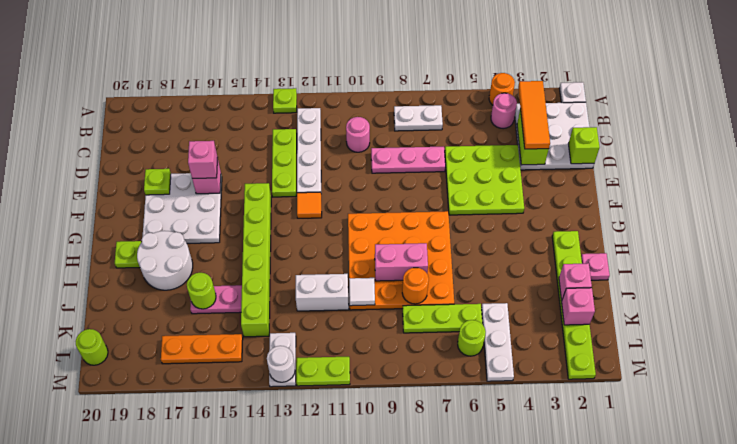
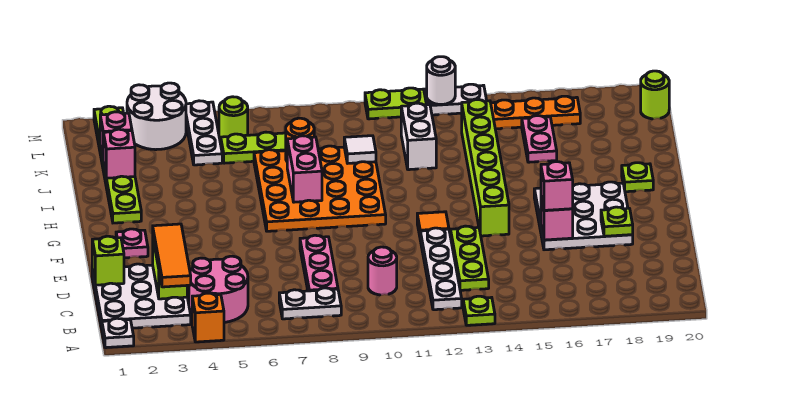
orange round brick A4 level 1 -> orange brick A4 level 1
pink round brick B4 level 1 -> pink round brick B4:C5 level 1
lime plate D4:F6 level 1 -> none
pink plate D7:D9 level 1 -> pink plate C8:E8 level 1
white round brick H17:I18 level 1 -> white round brick L3:M4 level 1
pink plate I1 level 1 -> pink plate F2 level 1
pink brick I8:I9 level 2 -> pink brick H8:I8 level 2
white brick J11:J12 level 1 -> white brick J12:K12 level 1
pink plate J15:J16 level 1 -> pink plate J16:K16 level 1
lime round brick J16 level 2 -> none
white plate L13:M13 level 1 -> white plate M13:M14 level 1

